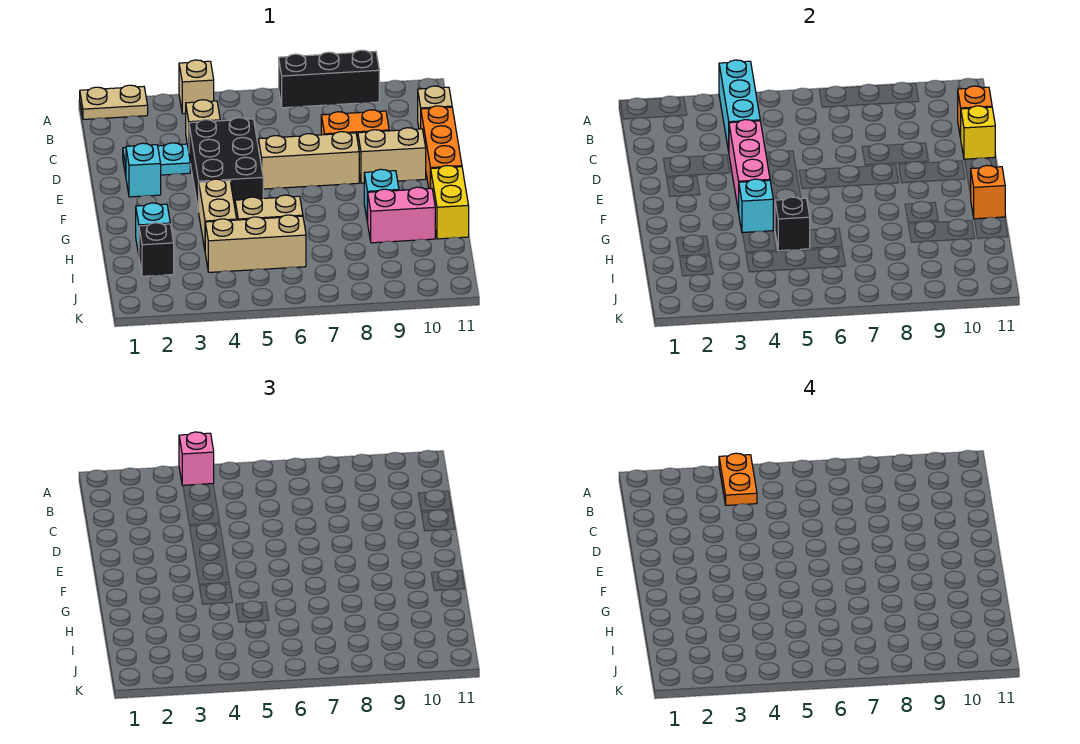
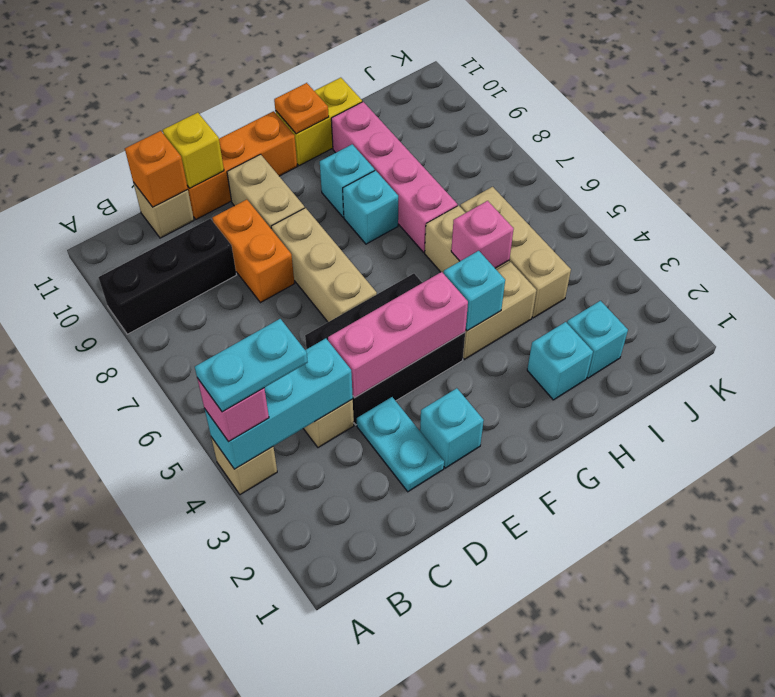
tan plate A1:A2 level 1 -> none
orange plate A4:B4 level 4 -> cyan plate A4:B4 level 4
black brick A7:A9 level 1 -> black brick A9:C9 level 1
none -> cyan brick G8 level 1
orange brick G11 level 2 -> orange plate G11 level 2
black brick H5 level 2 -> pink brick H5 level 2
pink brick H9:H10 level 1 -> pink brick H7:H10 level 1
black brick I2 level 1 -> cyan brick I2 level 1

